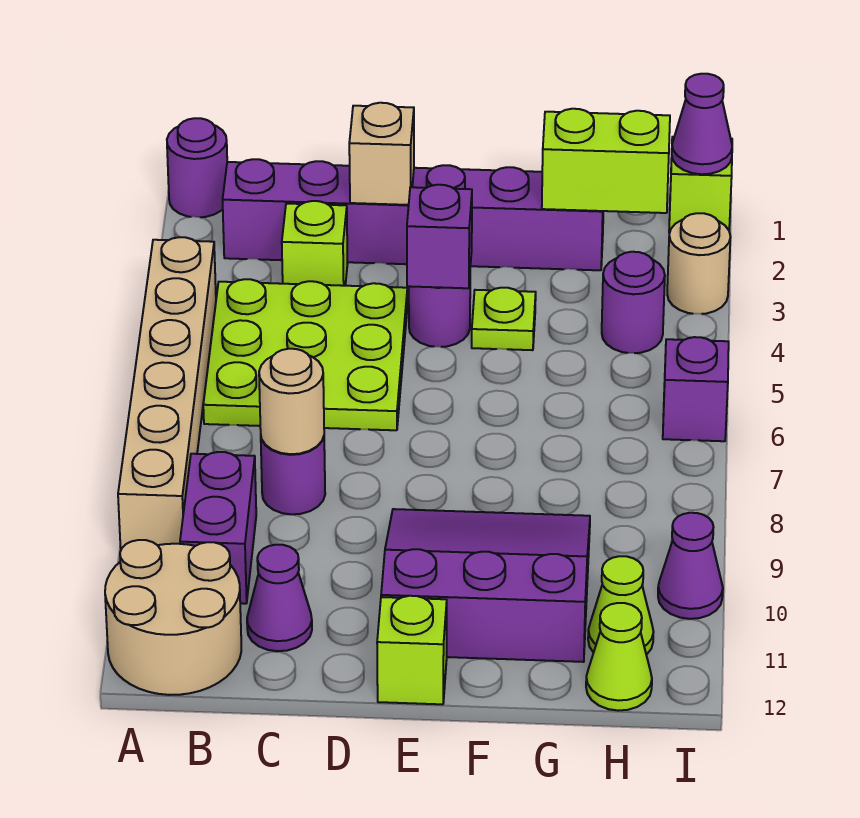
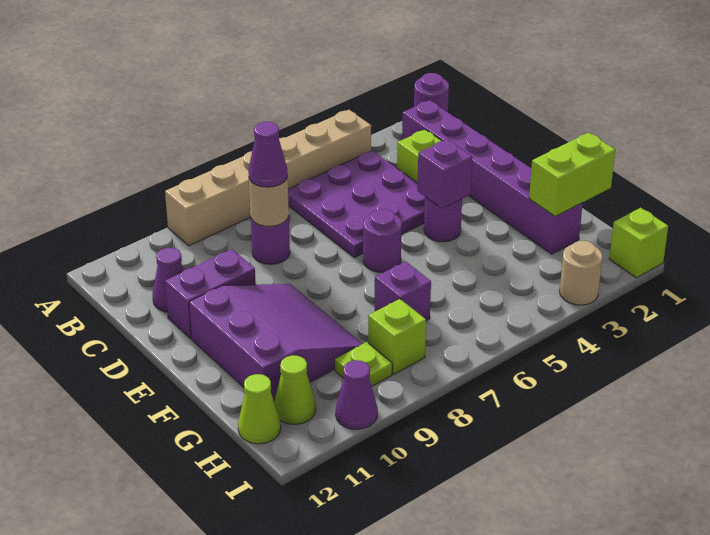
tan round brick A11:B12 level 1 -> none
lime plate B4:D6 level 1 -> purple plate B4:D6 level 1
purple brick B9:B10 level 1 -> purple brick D10:D11 level 1
tan brick D2 level 2 -> none
lime brick E12 level 1 -> lime brick H8 level 1
lime plate F4 level 1 -> lime plate H9 level 1
lime brick G2:H2 level 2 -> lime brick G1:G2 level 2
purple round brick H4 level 1 -> purple round brick E6 level 1
purple cone I1 level 2 -> purple cone C8 level 3
purple brick I6 level 1 -> purple brick G7 level 1

